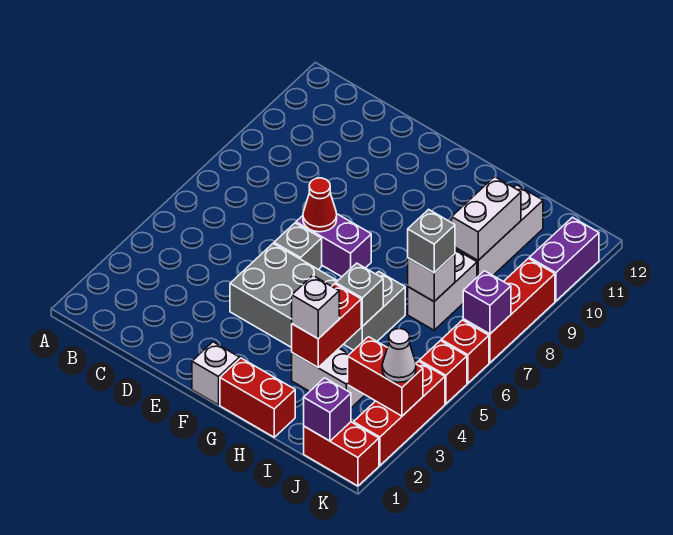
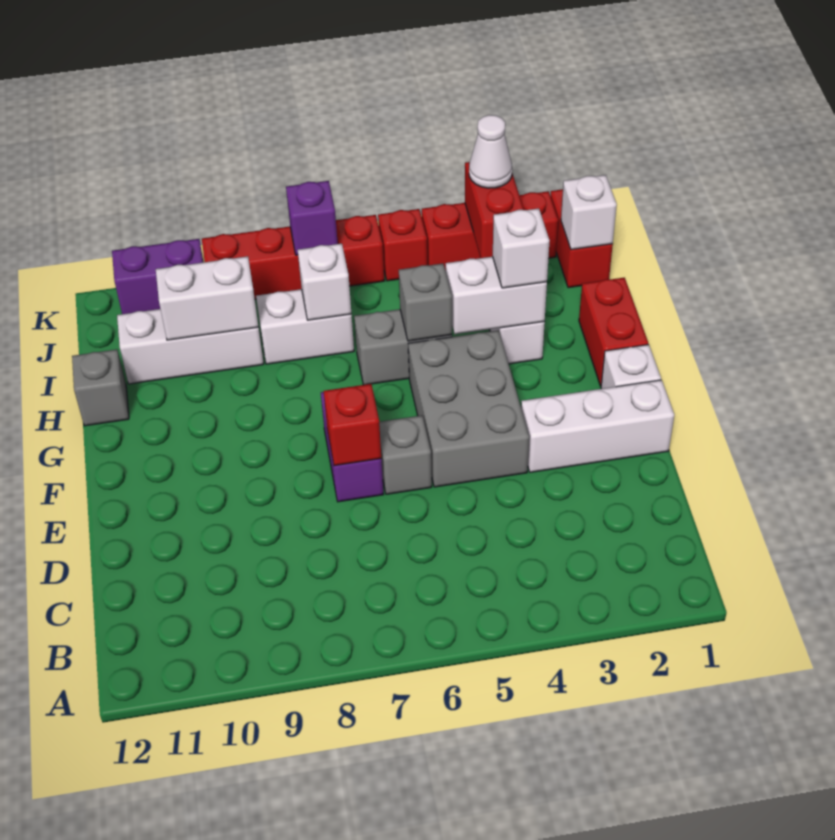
none -> white brick E1:E3 level 1
red cone E7 level 2 -> red brick E7 level 2
red brick H3:H4 level 2 -> white brick H3:H4 level 2
grey brick I7 level 3 -> grey brick H12 level 1
purple brick J1 level 2 -> white brick J1 level 2

